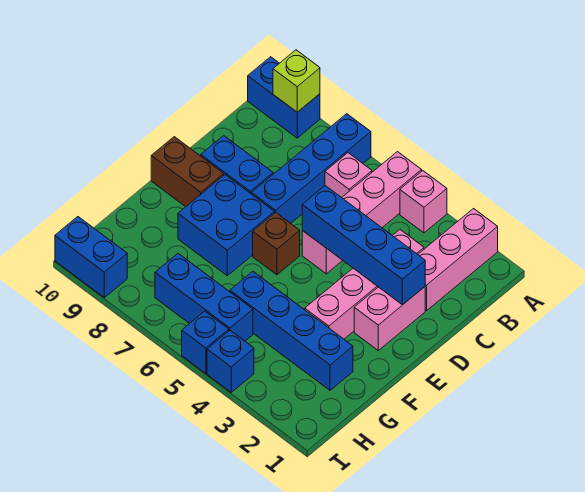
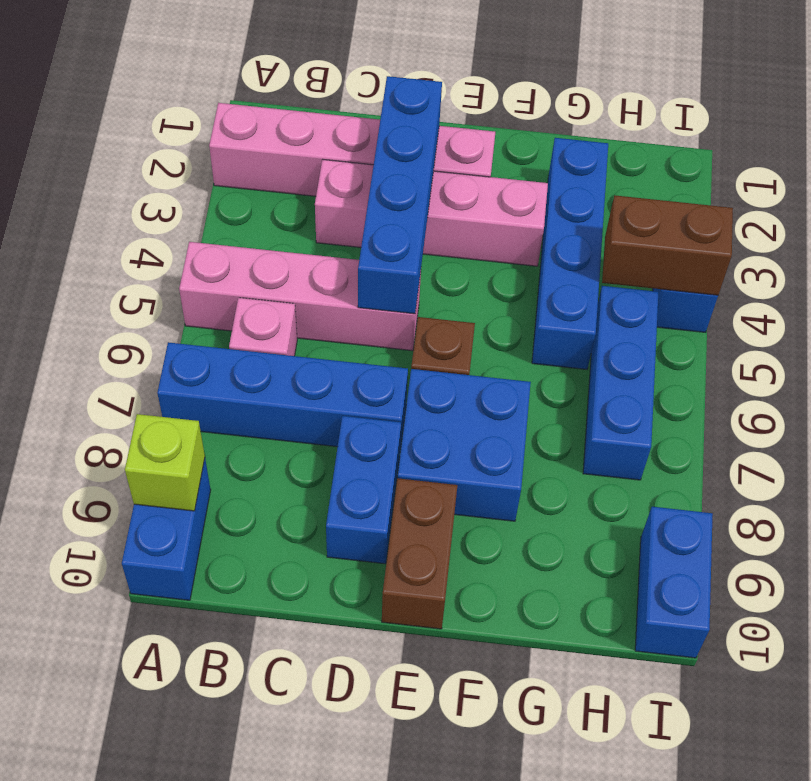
pink brick A4 level 1 -> none
none -> brown brick H4:I4 level 2
blue brick I5 level 1 -> none

